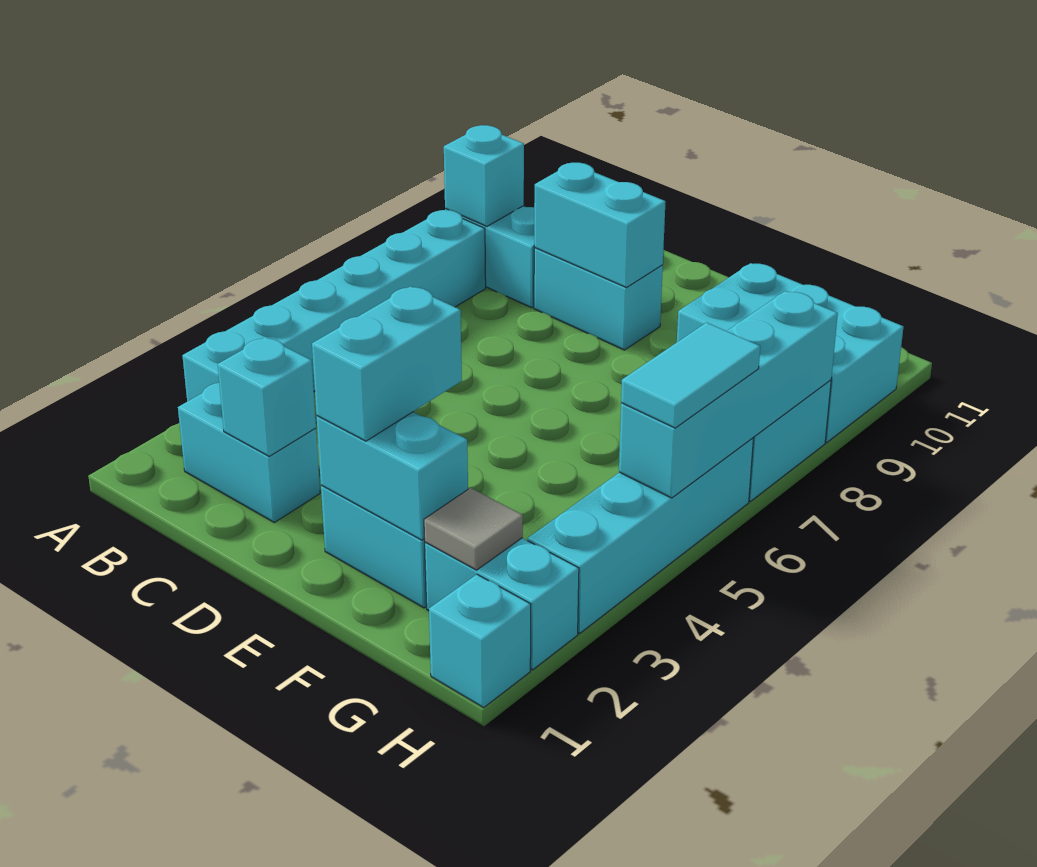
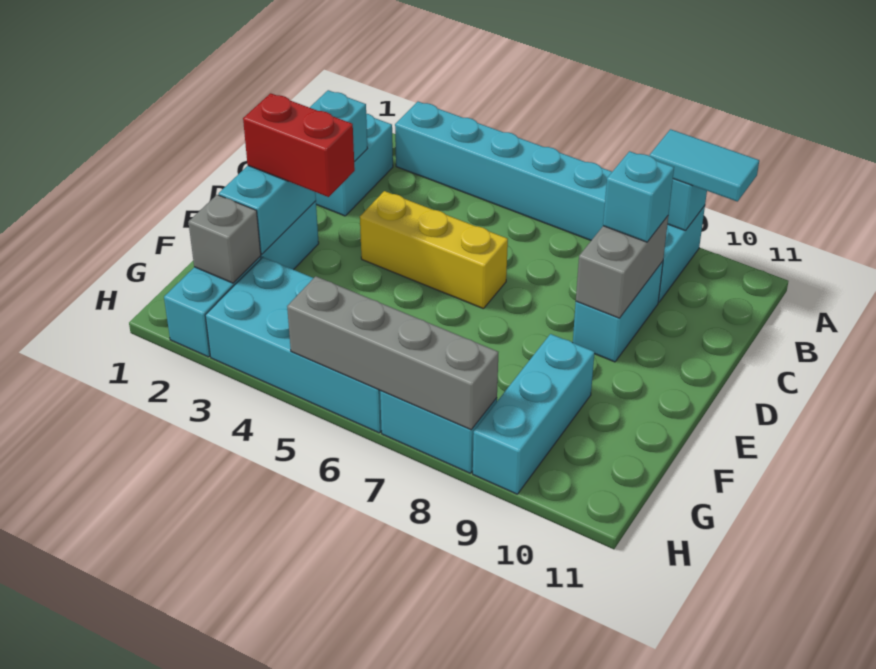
cyan brick C9:D9 level 2 -> grey brick C9:D9 level 2
none -> yellow brick D4:D6 level 1
cyan brick E2:E3 level 3 -> red brick E2:E3 level 3
cyan brick F9:H10 level 1 -> cyan brick F9:H9 level 1
grey tile G2 level 2 -> grey brick G2 level 2
cyan brick H1 level 1 -> cyan brick C9 level 3
cyan brick H3:H6 level 1 -> cyan brick G3:H6 level 1
cyan brick H5:H8 level 2 -> grey brick H5:H8 level 2
cyan tile H5:H6 level 3 -> cyan tile A9:A10 level 3

